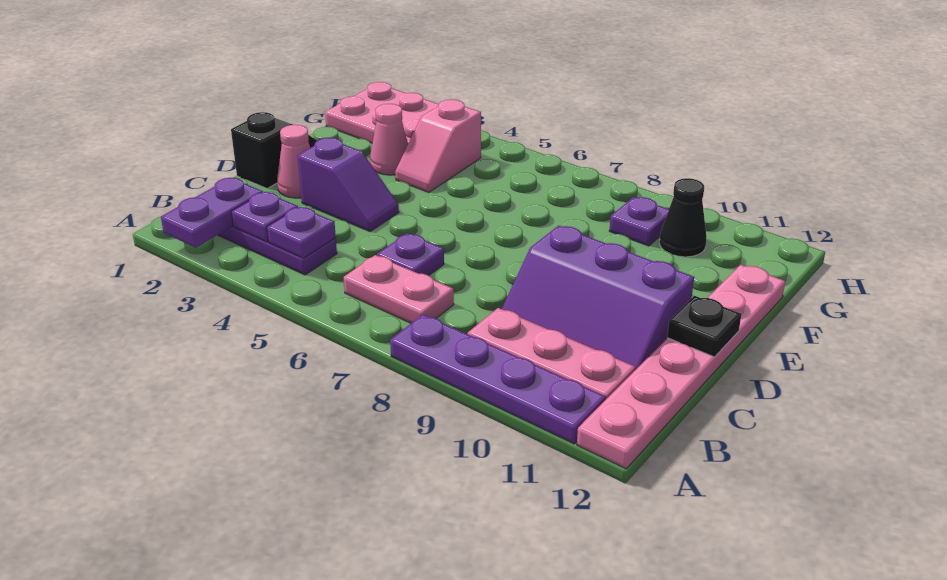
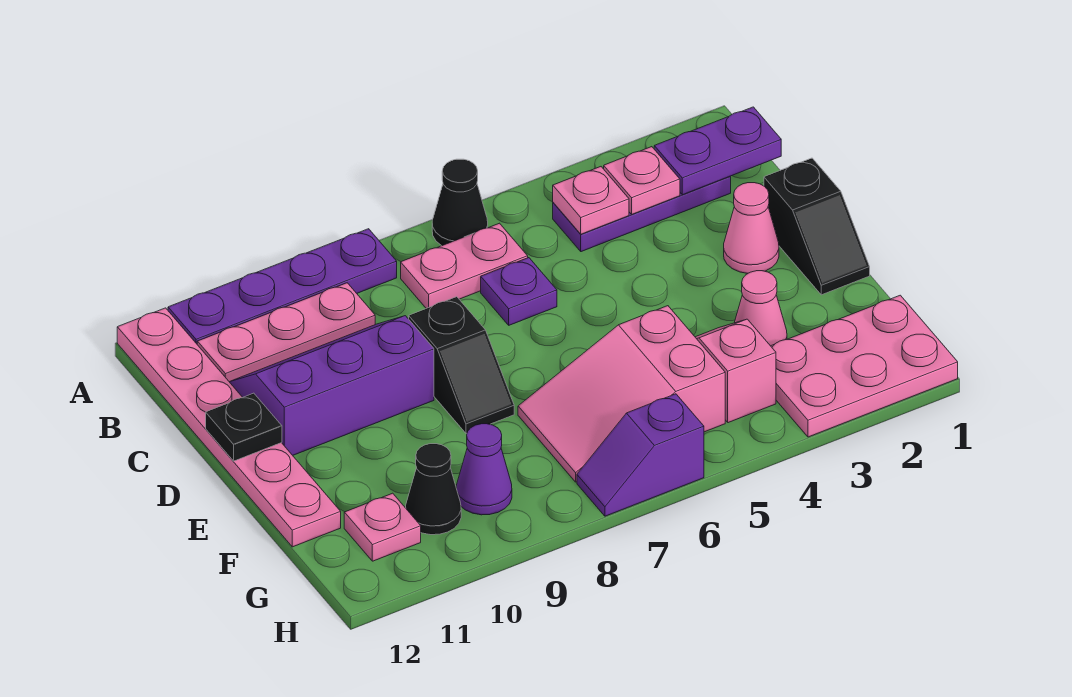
purple plate A2:B2 level 2 -> purple plate B1:B2 level 2
none -> black cone A6 level 1
purple plate B3 level 2 -> pink plate B3 level 2
purple plate B4 level 2 -> pink plate B4 level 2
purple slope D3:D4 level 1 top 3 -> purple slope H6:H7 level 1 top 6
none -> black slope D8:E8 level 1 top D
none -> pink slope F5:G7 level 1 top 5
purple plate G9 level 1 -> purple cone G9 level 1
none -> pink plate G11 level 1

